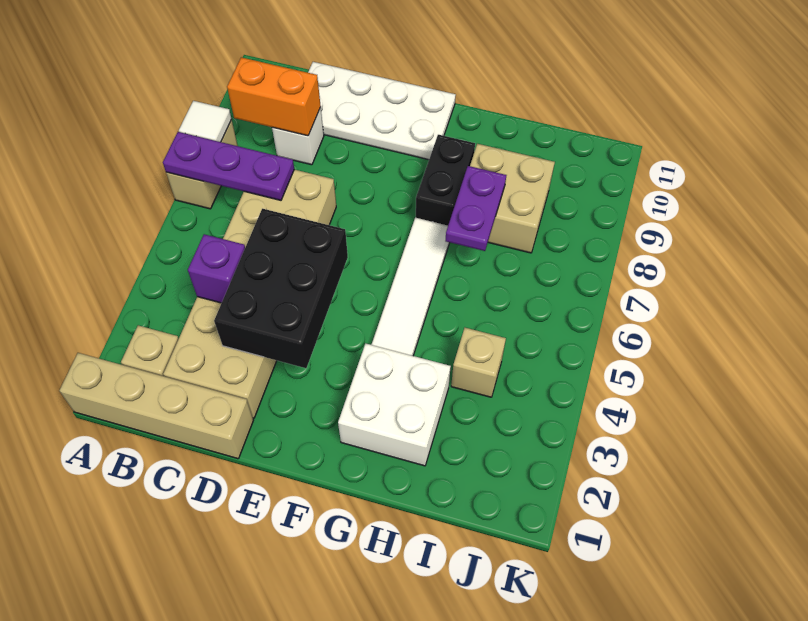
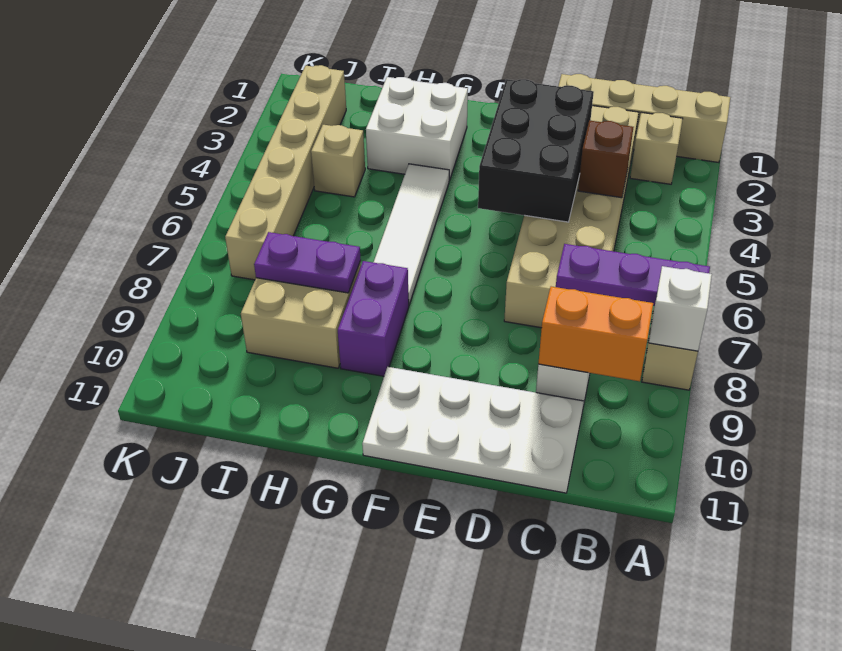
white tile A8 level 2 -> white brick A8 level 2
purple brick C4 level 2 -> brown brick C4 level 2
black brick G8:G9 level 1 -> purple brick G8:G9 level 1
purple plate H7:H8 level 2 -> purple plate H8:I8 level 2
none -> tan brick J2:J7 level 1

